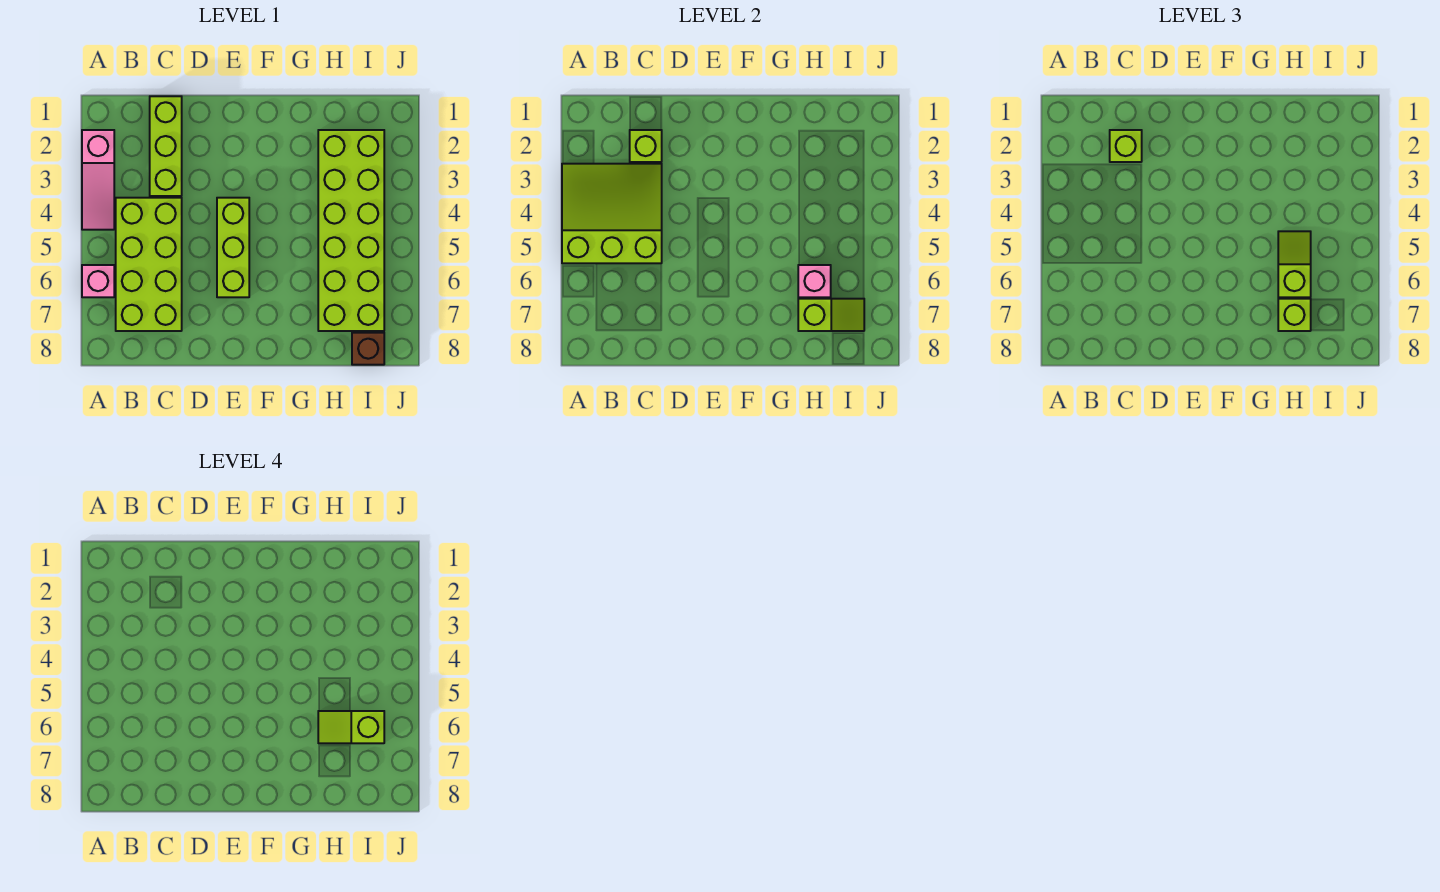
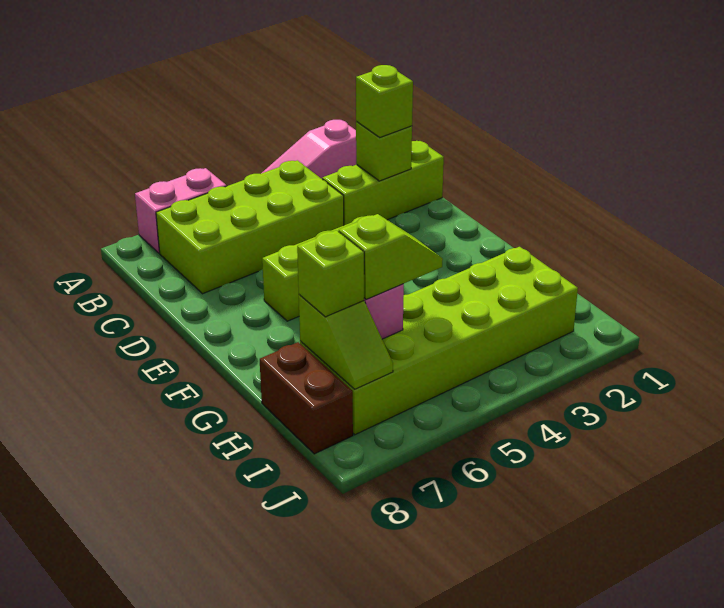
lime slope A3:C5 level 2 top 5 -> none
pink brick A6 level 1 -> pink brick A6:A7 level 1
lime slope H6:I6 level 4 top I -> none
brown brick I8 level 1 -> brown brick H8:I8 level 1

